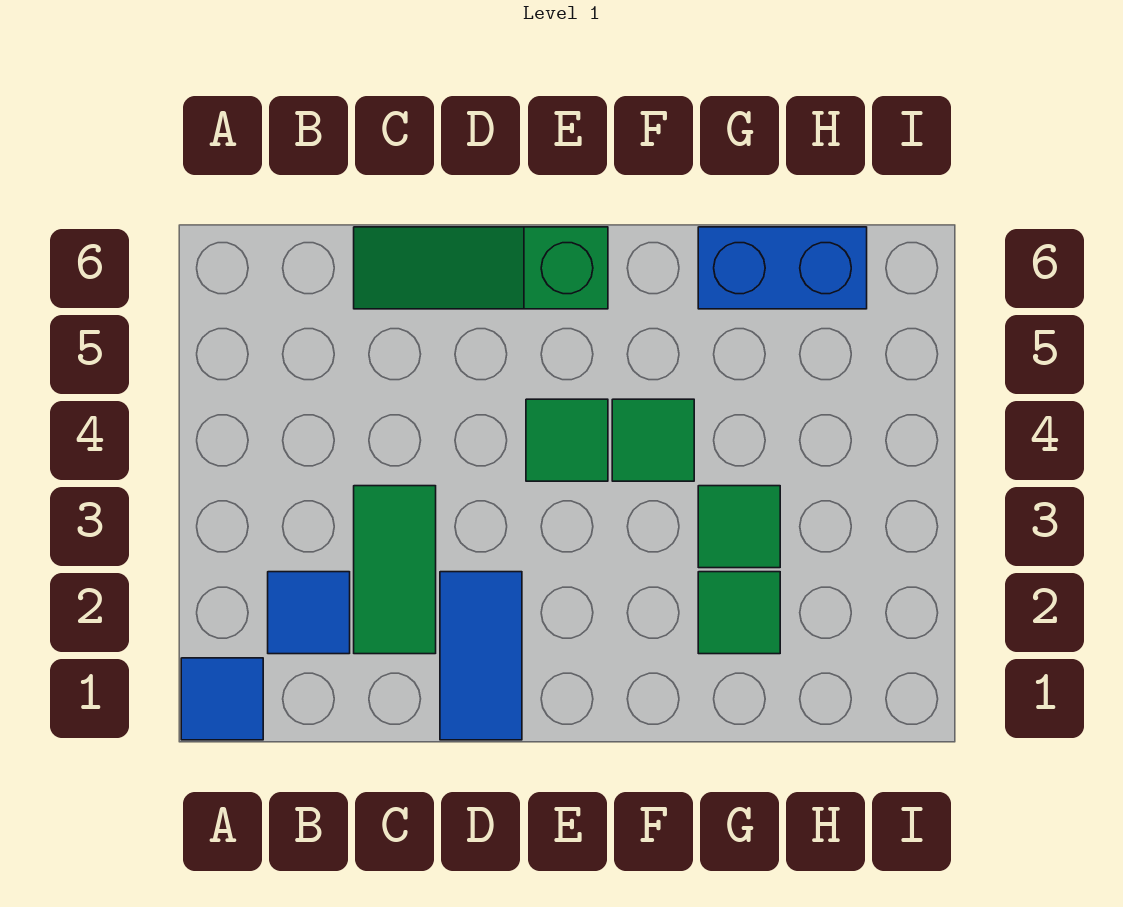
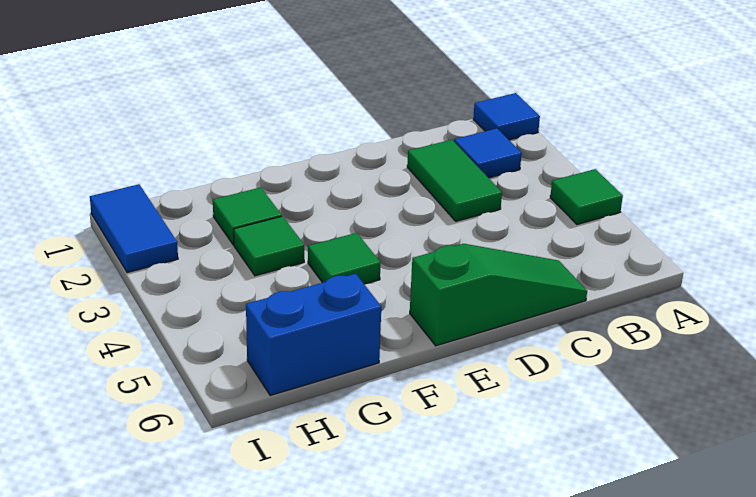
blue tile D1:D2 level 1 -> blue tile I1:I2 level 1
green tile E4 level 1 -> green tile A4 level 1

